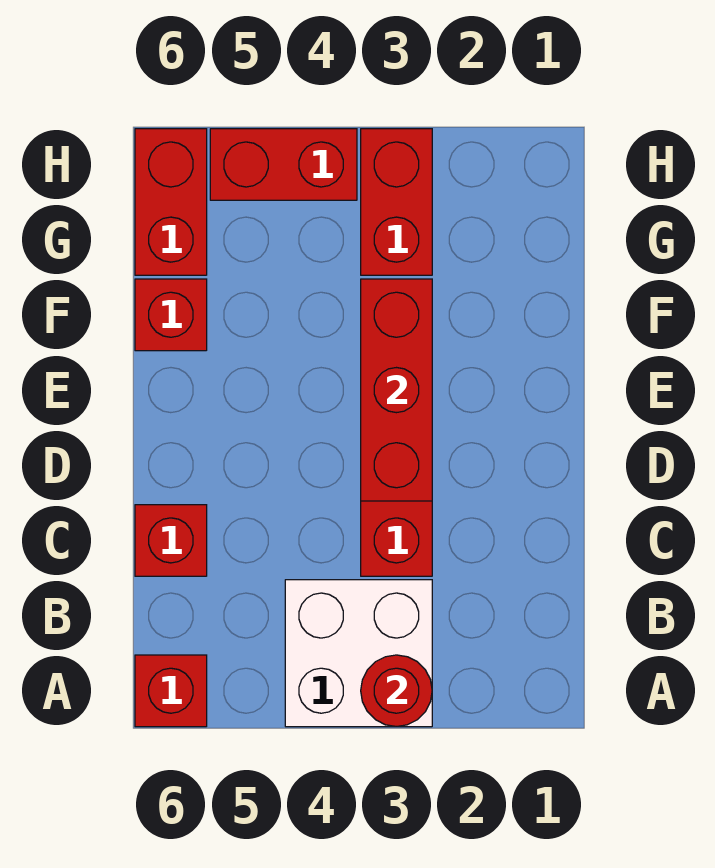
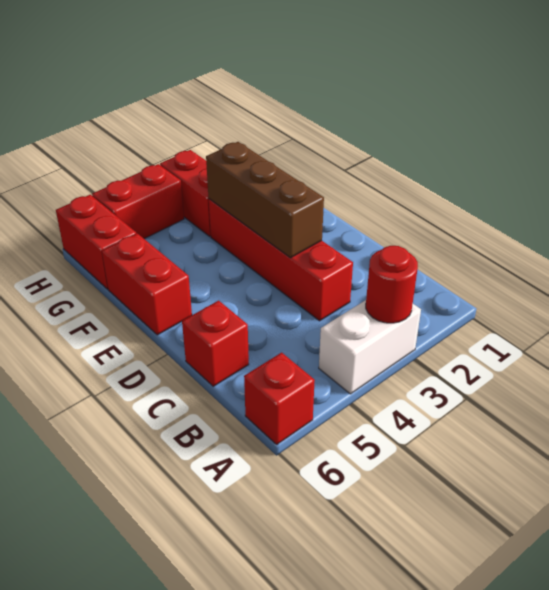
white brick A3:B4 level 1 -> white brick A3:A4 level 1
red brick D3:F3 level 2 -> brown brick D3:F3 level 2
red brick F6 level 1 -> red brick E6:F6 level 1

